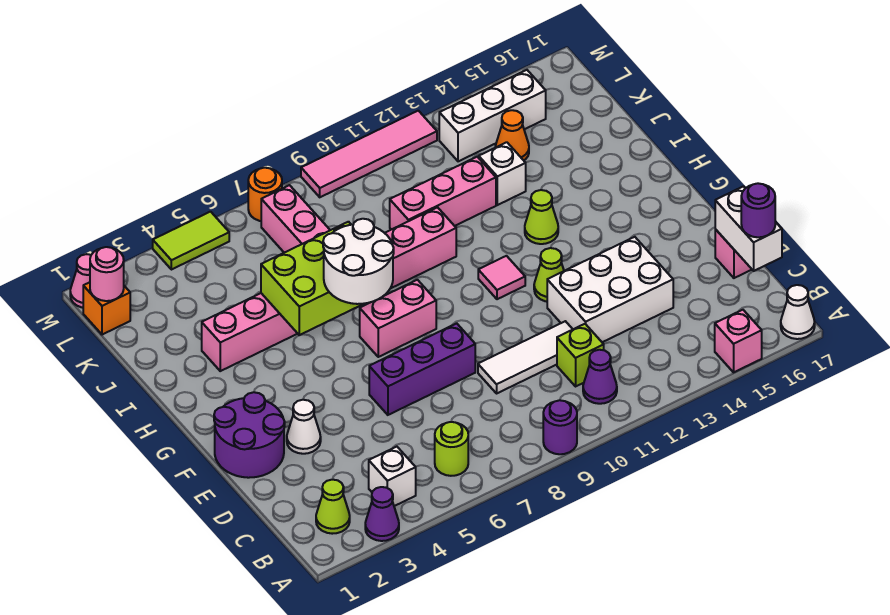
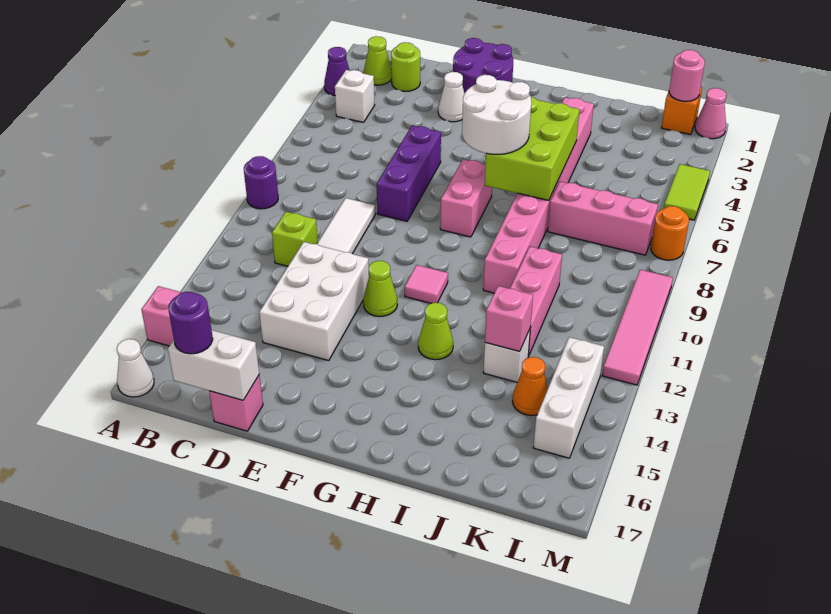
lime round brick B6 level 1 -> lime round brick C2 level 1
purple cone B11 level 1 -> none
none -> pink brick J13 level 2

